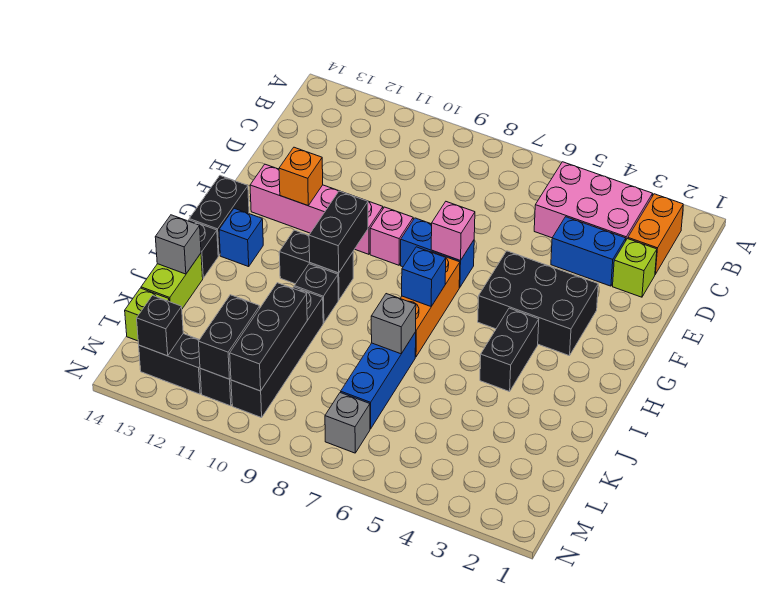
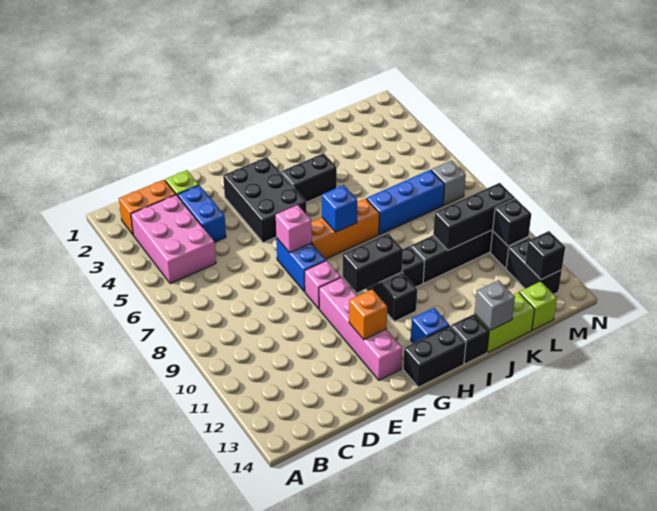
grey brick J7 level 2 -> none
black brick L11:M11 level 2 -> black brick M11 level 2

